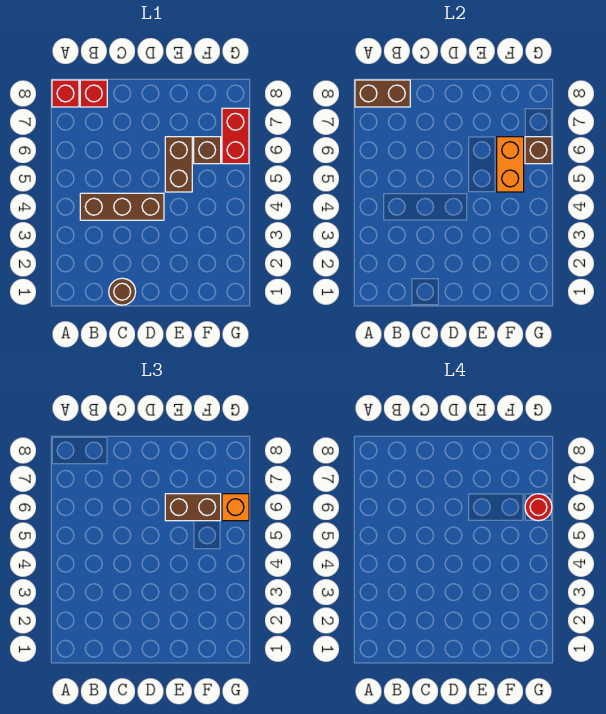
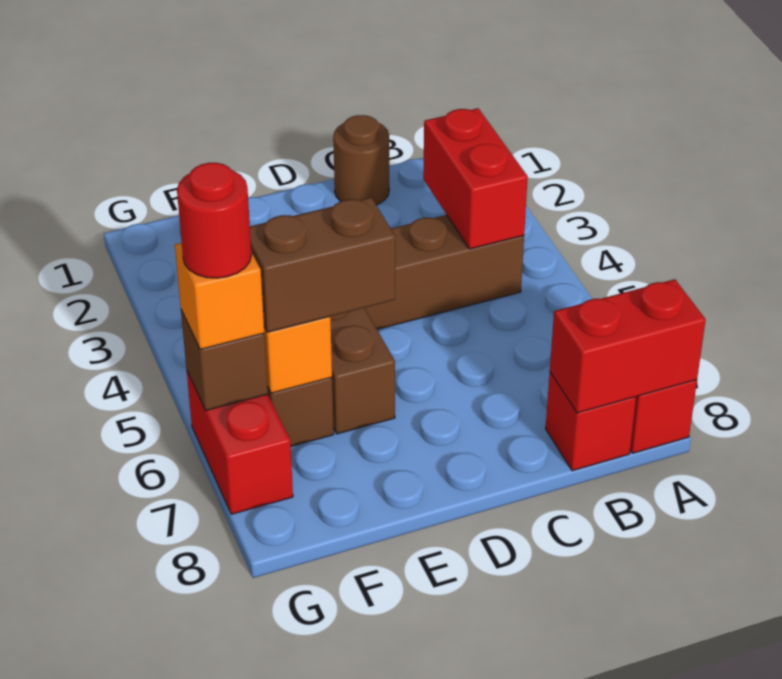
brown brick A8:B8 level 2 -> red brick A8:B8 level 2
none -> red brick B3:B4 level 2

